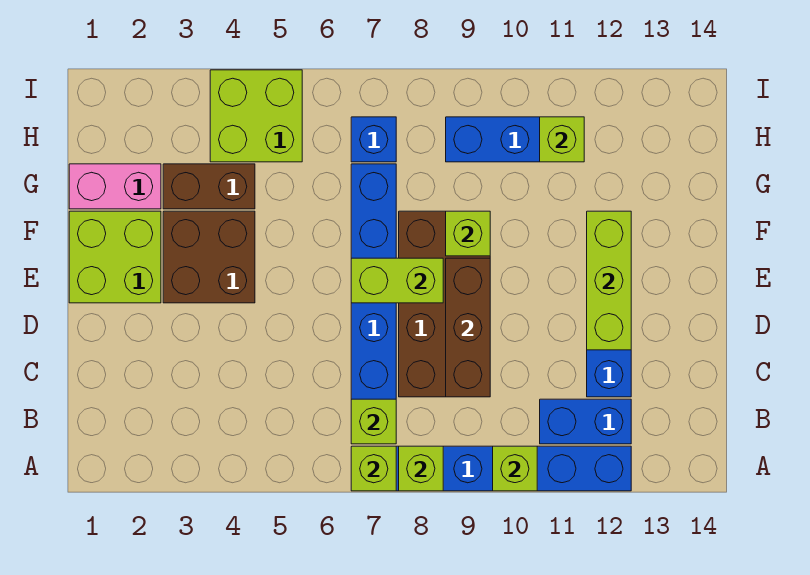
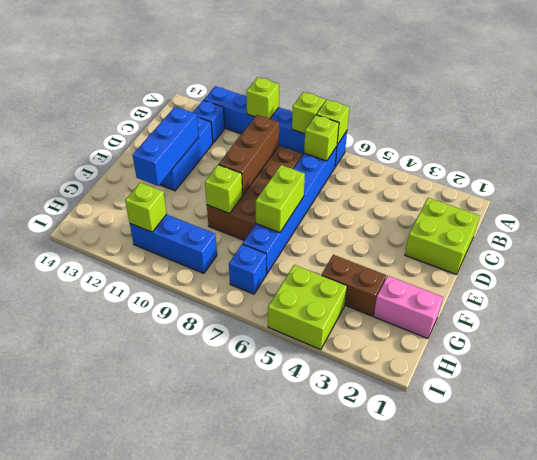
blue brick B11:B12 level 1 -> blue brick B12 level 1
lime brick D12:F12 level 2 -> blue brick D12:F12 level 2
lime brick E1:F2 level 1 -> lime brick C1:D2 level 1
brown brick E3:F4 level 1 -> none
lime brick E7:E8 level 2 -> lime brick E7:F7 level 2

